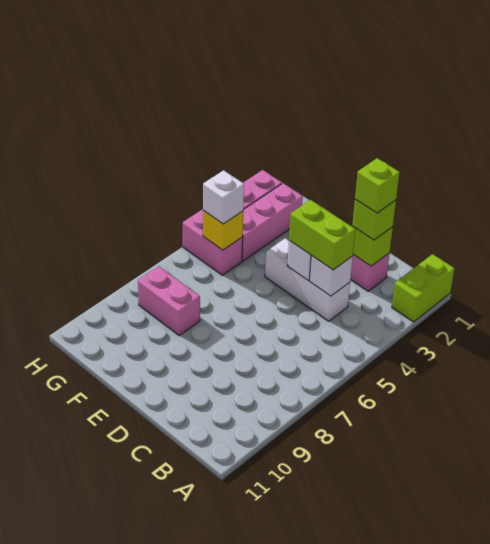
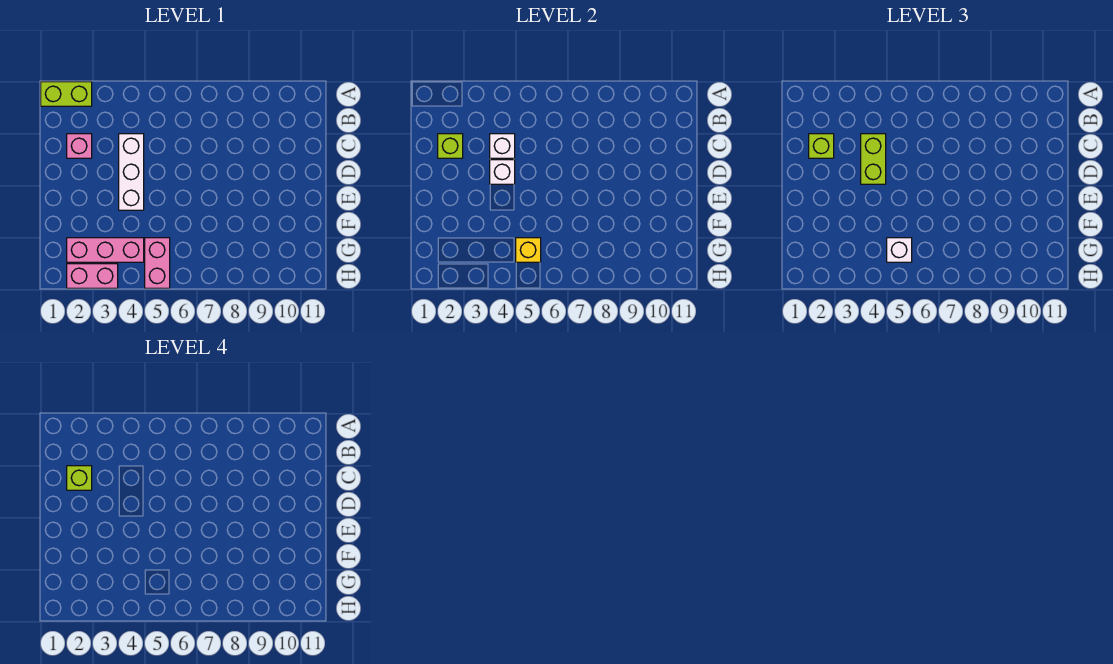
pink brick F8:G8 level 1 -> none

